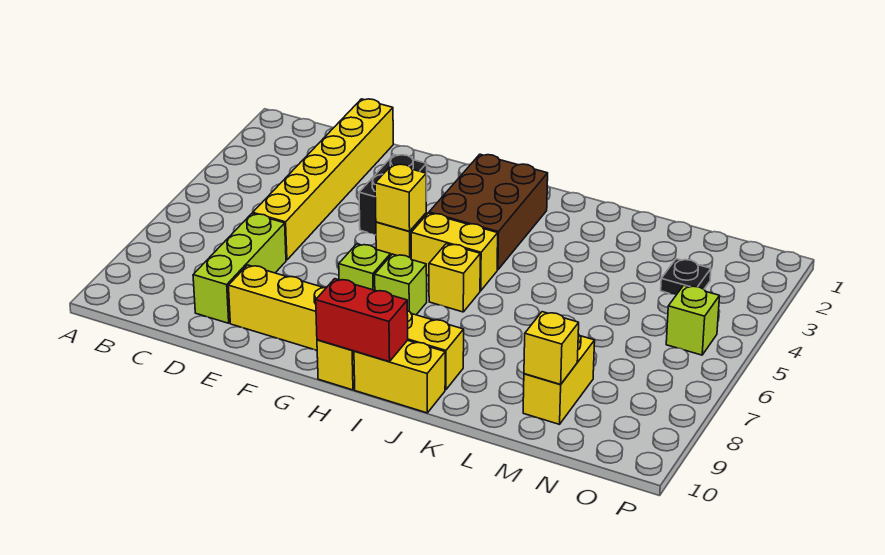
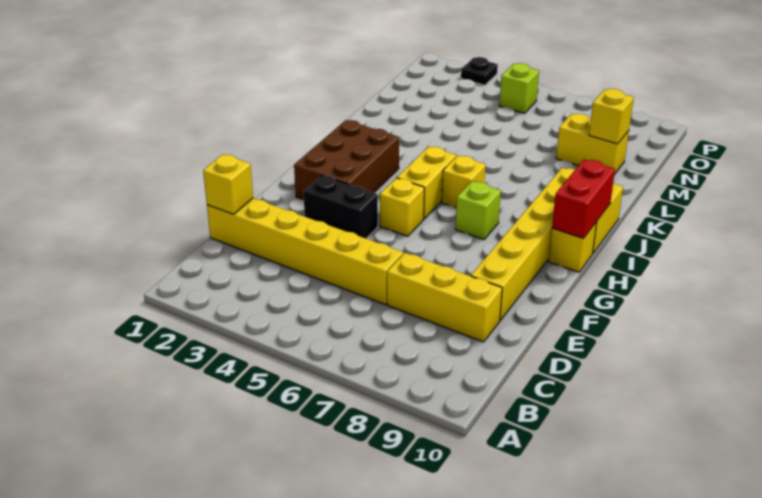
lime brick D7:D9 level 1 -> yellow brick D7:D9 level 1
yellow brick G5 level 2 -> yellow brick D1 level 2
lime brick G7 level 1 -> none
brown brick H2:I4 level 1 -> brown brick G2:I3 level 1
black plate N3 level 1 -> black plate P3 level 1

